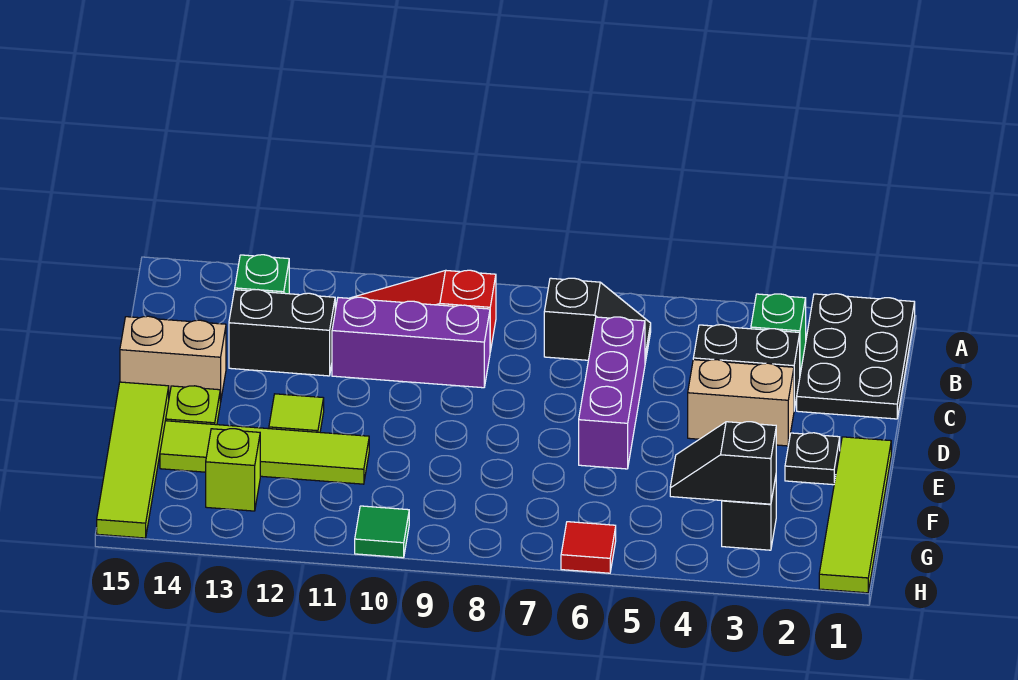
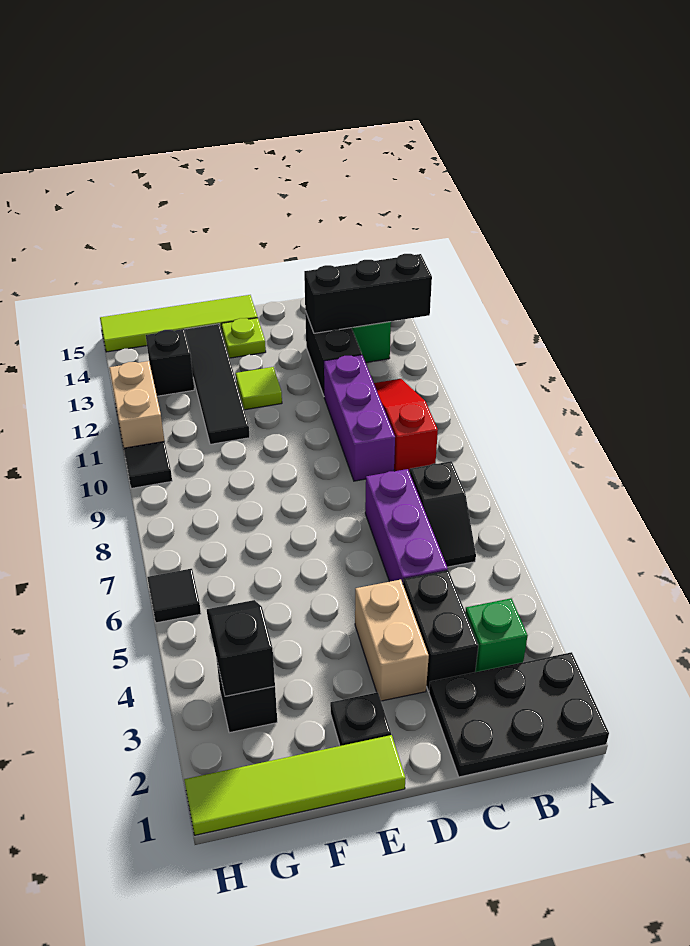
none -> black brick A13:C13 level 2
purple brick C6:E6 level 1 -> purple brick C5:C7 level 1
tan brick D14:D15 level 1 -> tan brick H11:H12 level 1
lime tile F11:F14 level 1 -> black tile F11:F14 level 1
lime brick G13 level 1 -> black brick G13 level 1
red tile H6 level 1 -> black tile H6 level 1
green tile H10 level 1 -> black tile H10 level 1

